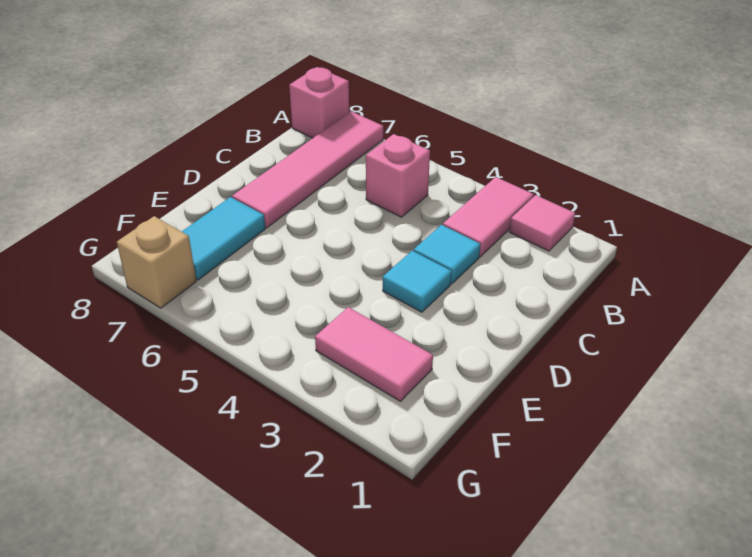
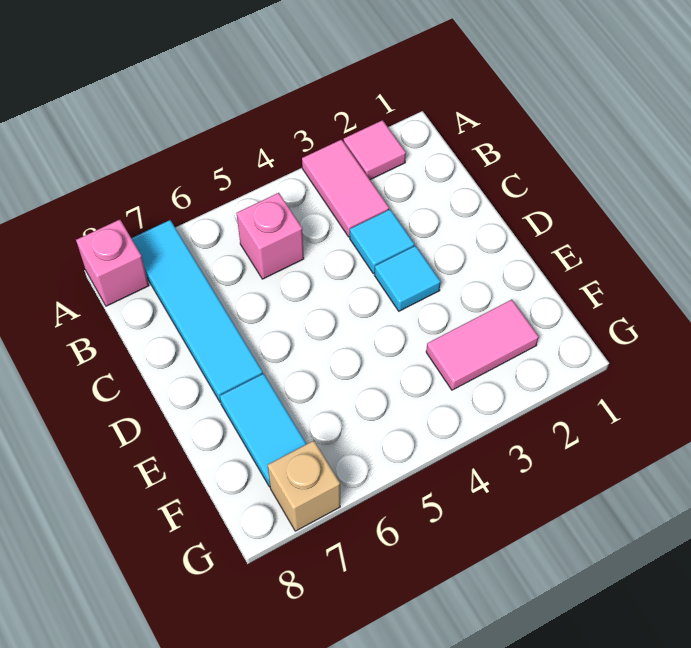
pink tile A7:D7 level 1 -> cyan tile A7:D7 level 1

